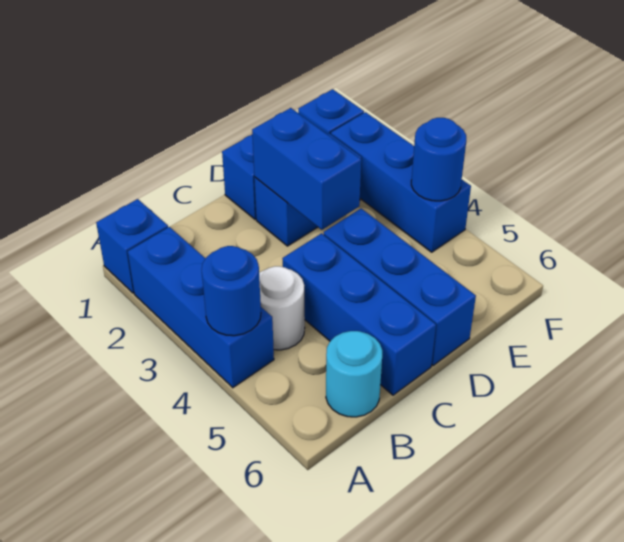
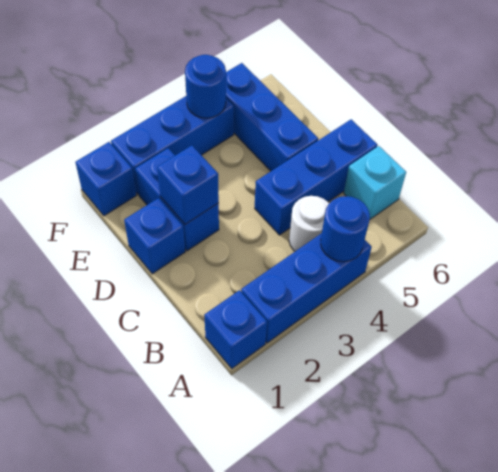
cyan round brick B6 level 1 -> cyan brick B6 level 1
blue brick D2:D3 level 2 -> blue brick D2 level 2
blue brick D4:D6 level 1 -> blue brick D5:F5 level 1

